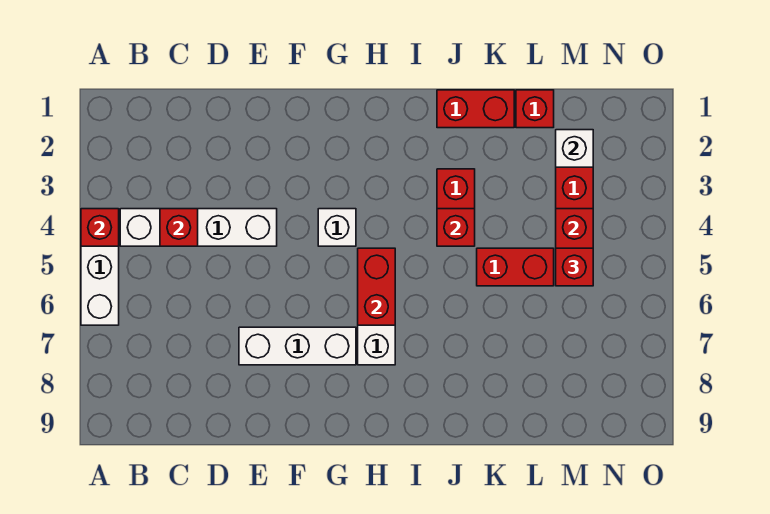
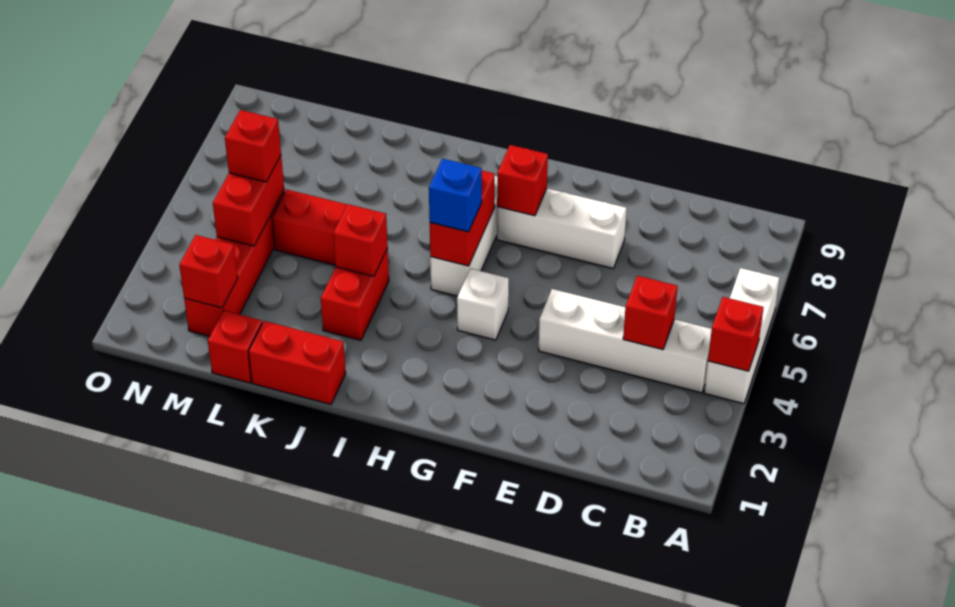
none -> red brick G7 level 2
none -> blue brick H5 level 3
white brick M2 level 2 -> red brick M2 level 2

